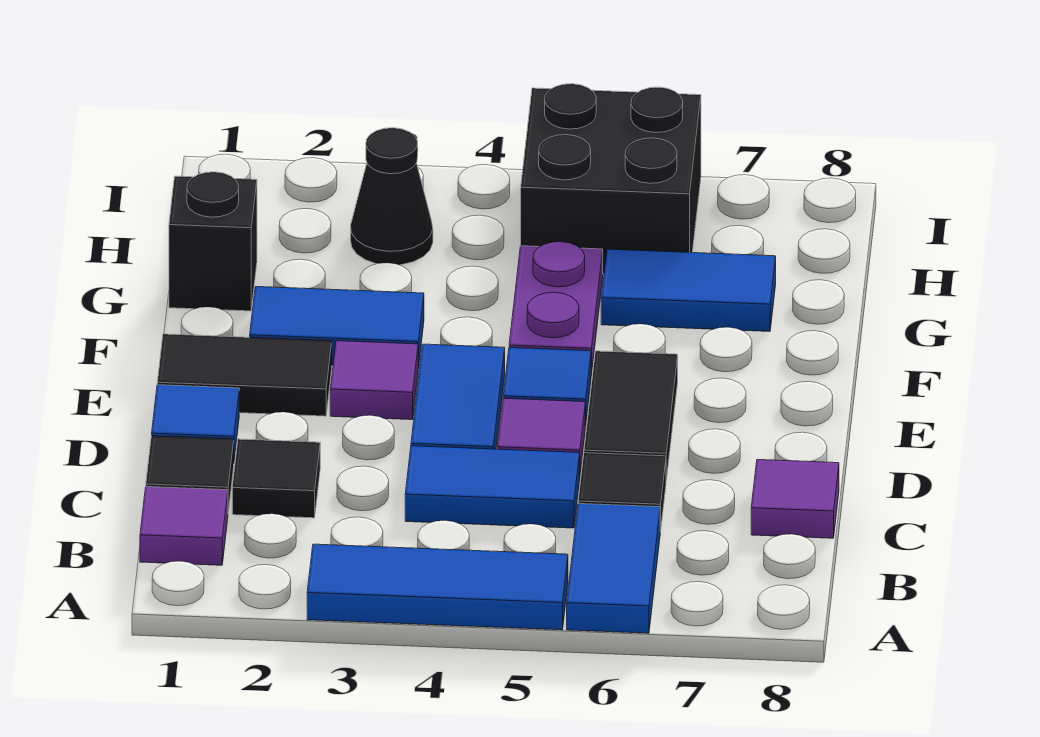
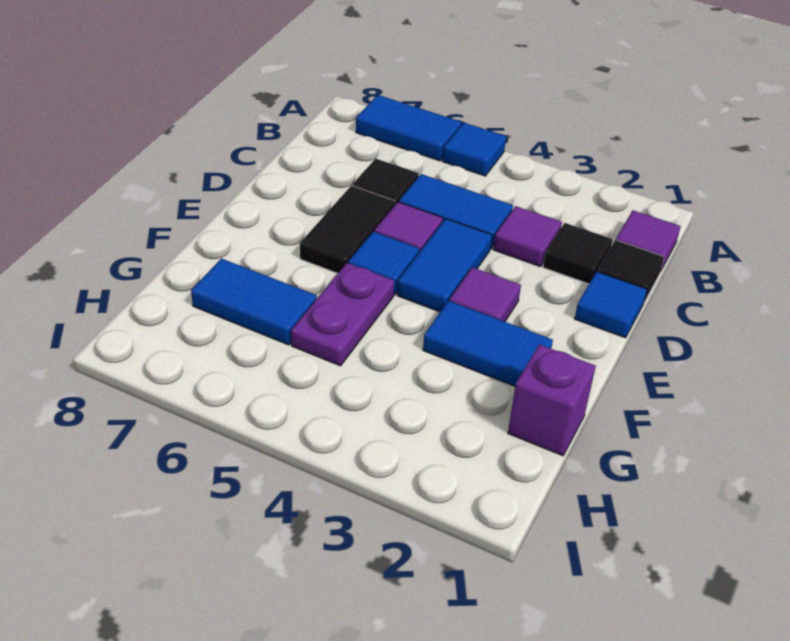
blue tile A3:A5 level 1 -> blue tile A5 level 1
blue tile A6:B6 level 1 -> blue tile A6:A7 level 1
purple tile C8 level 1 -> purple tile C3 level 1
black tile E1:E2 level 1 -> none
black brick G1 level 1 -> purple brick G1 level 1
black cone H3 level 1 -> none
black brick H5:I6 level 1 -> none

